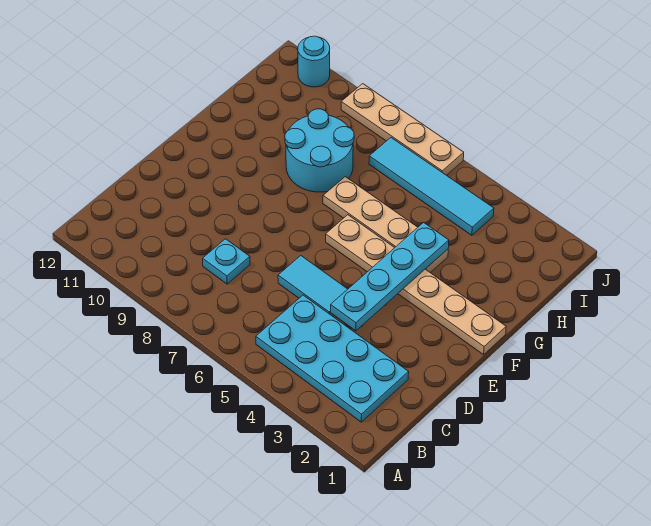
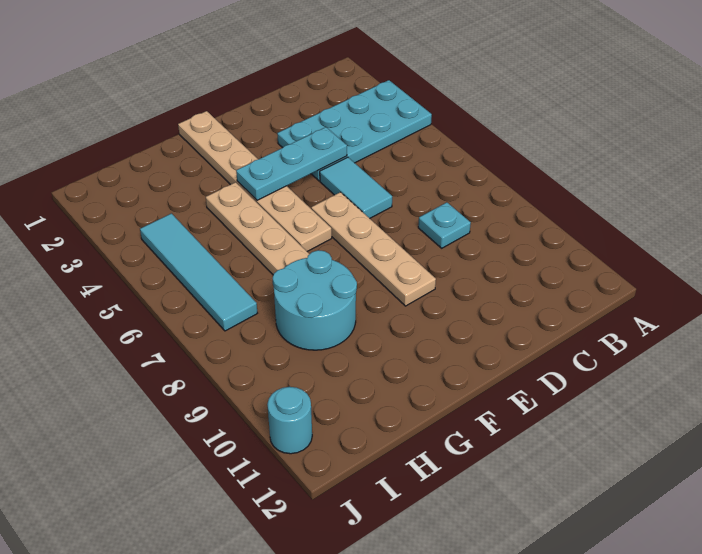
cyan plate B2:C5 level 1 -> cyan plate A3:D4 level 1
cyan plate D4:G4 level 2 -> cyan plate D4:F4 level 2
tan plate J6:J9 level 1 -> tan plate E6:E9 level 1

